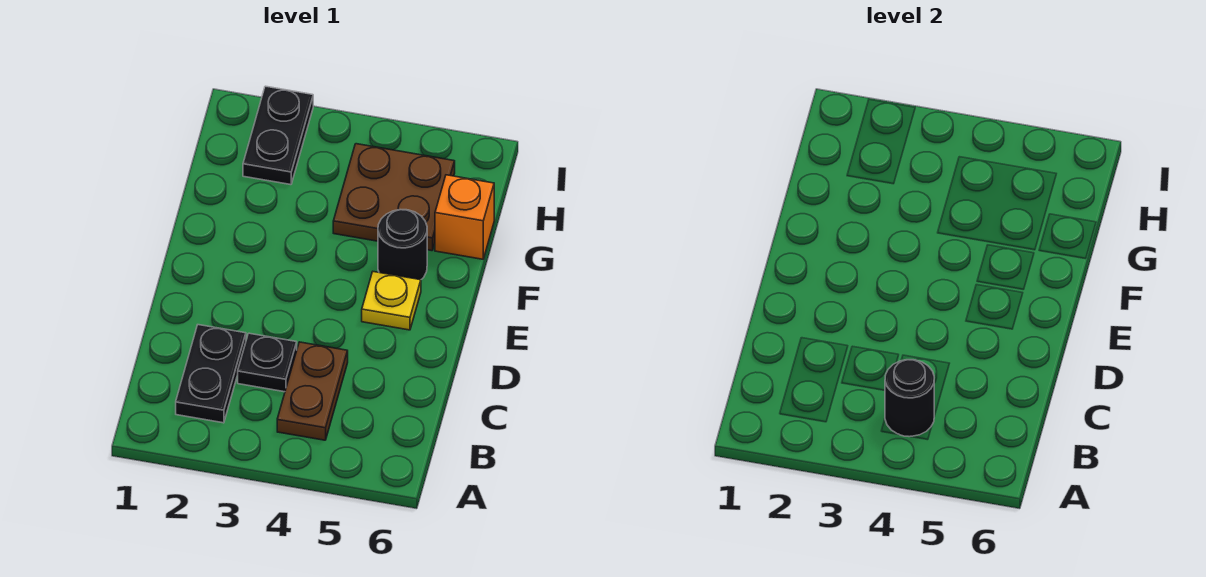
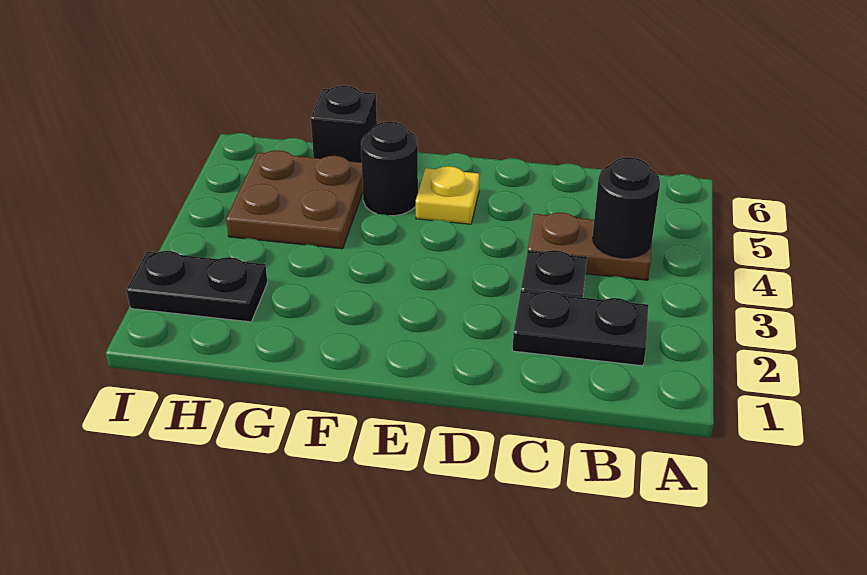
orange brick G6 level 1 -> black brick G6 level 1

